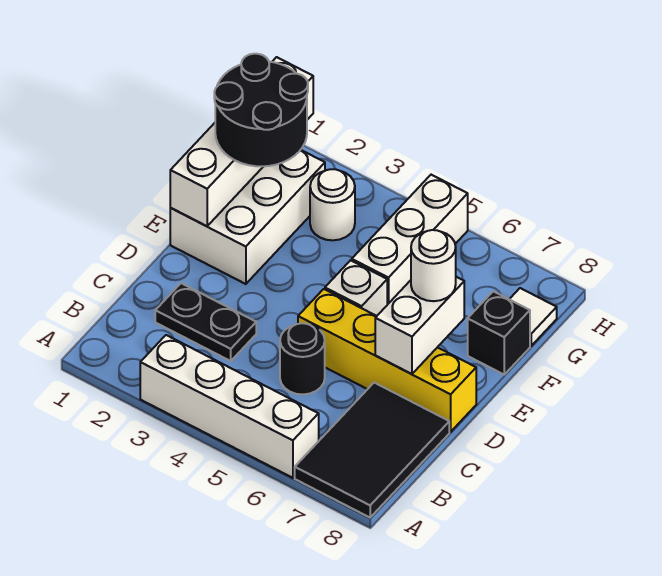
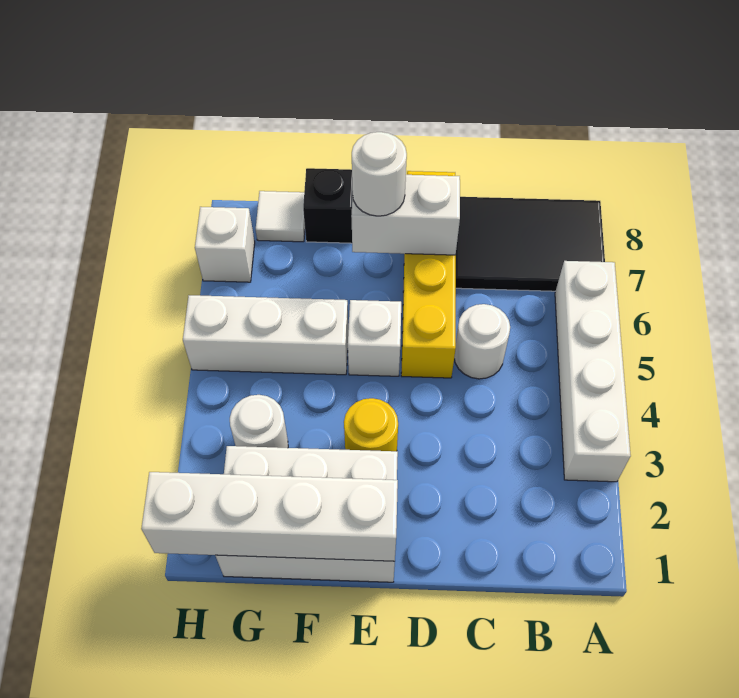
black plate C2:C3 level 1 -> none
black round brick C5 level 1 -> white round brick C5 level 1
none -> yellow round brick E3 level 1
black round brick F1:G2 level 3 -> none
none -> white brick H7 level 1

